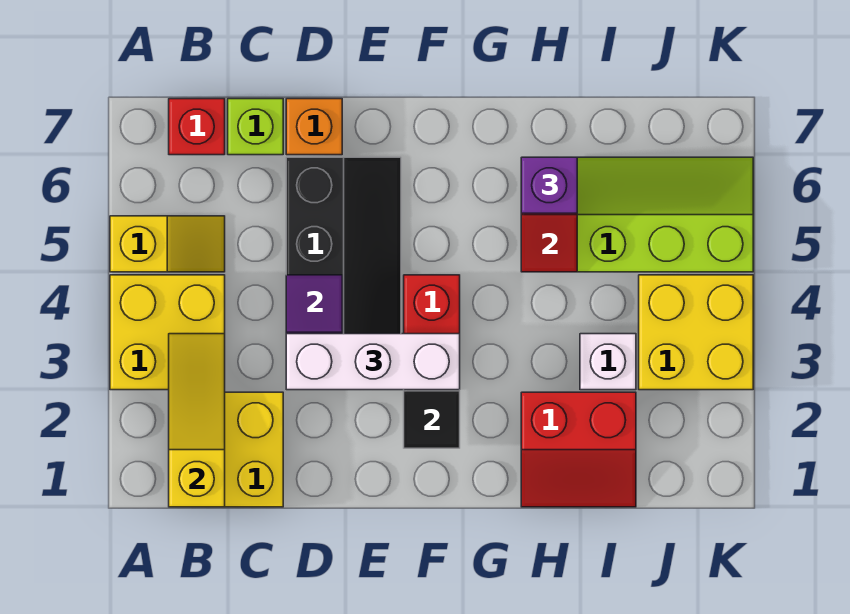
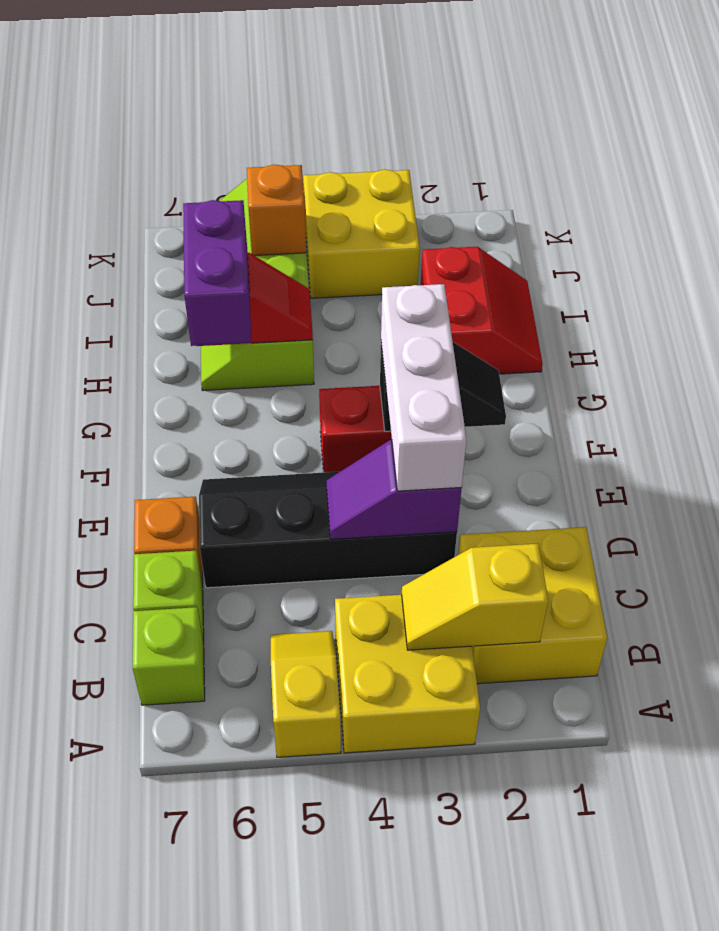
yellow slope B1:B3 level 2 top 1 -> yellow slope B2:B3 level 2 top 2
red brick B7 level 1 -> lime brick B7 level 1
purple brick H6 level 3 -> purple brick G6:H6 level 3
white brick I3 level 1 -> none
none -> orange brick J5 level 2

